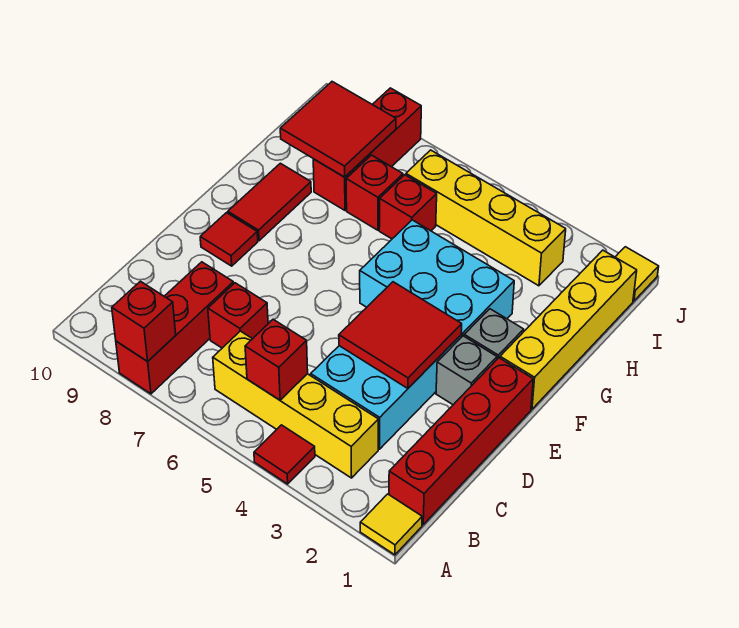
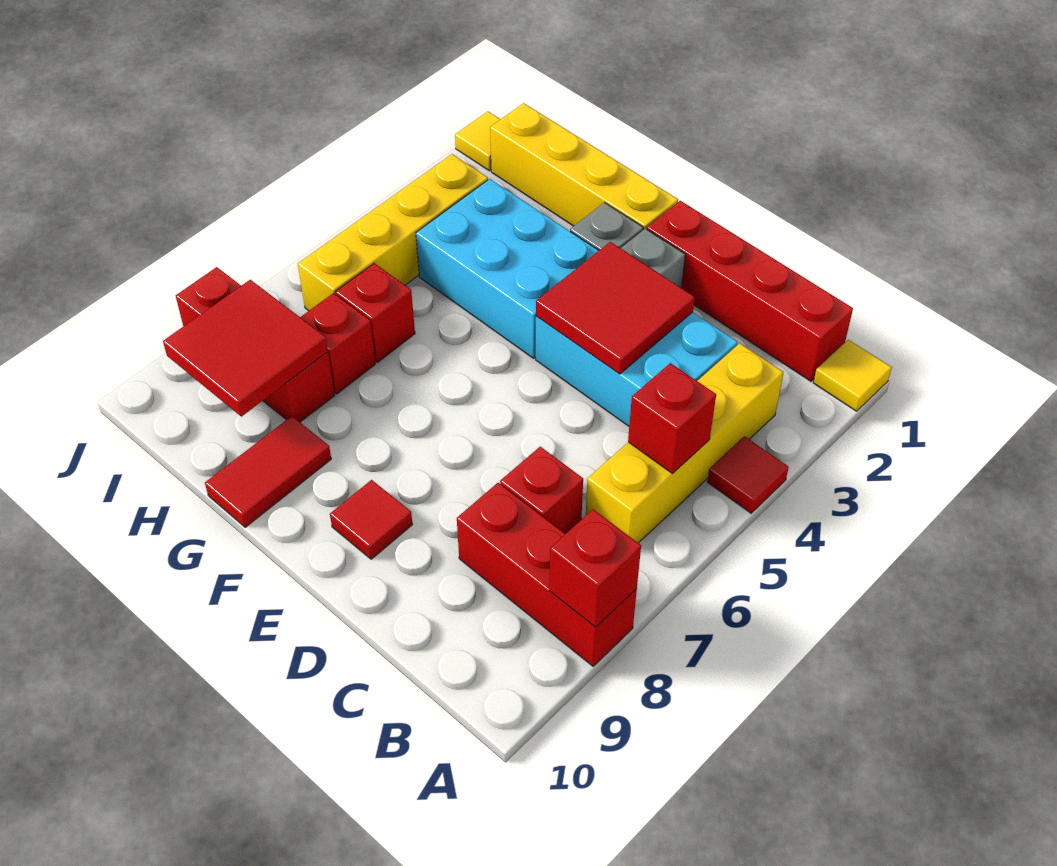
cyan brick F3:G5 level 1 -> cyan brick F3:H4 level 1
red tile F9:G9 level 1 -> red tile G9:G10 level 1

